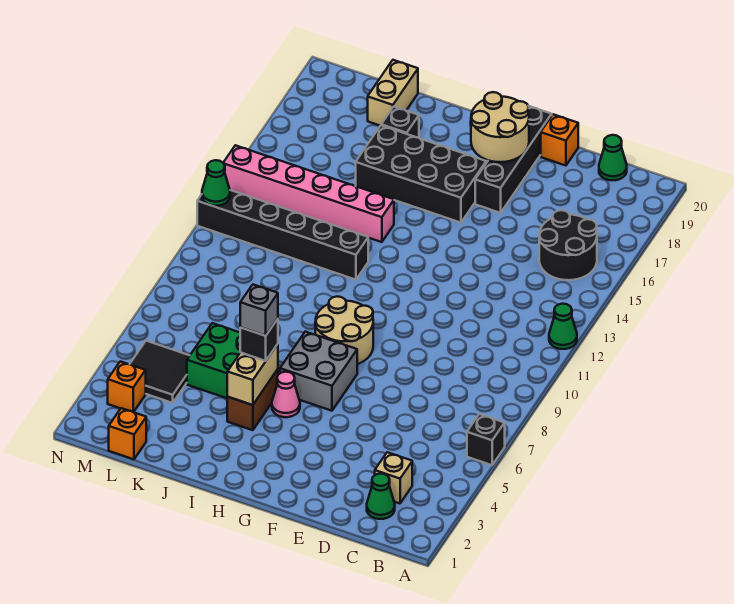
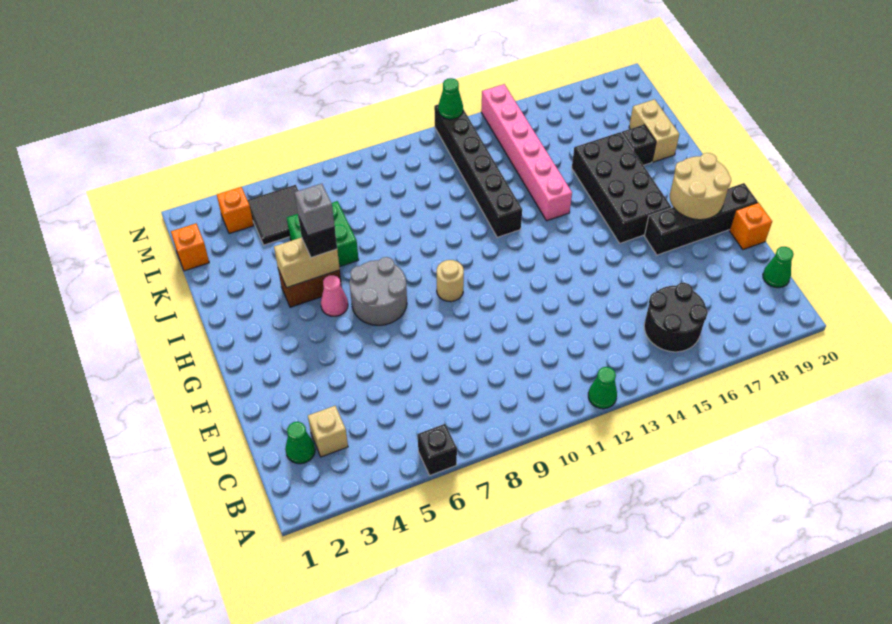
grey brick G6:H7 level 1 -> grey round brick G6:H7 level 1
tan round brick G8:H9 level 1 -> tan round brick G9 level 1
tan brick K19:K20 level 1 -> tan brick J19:K19 level 1

